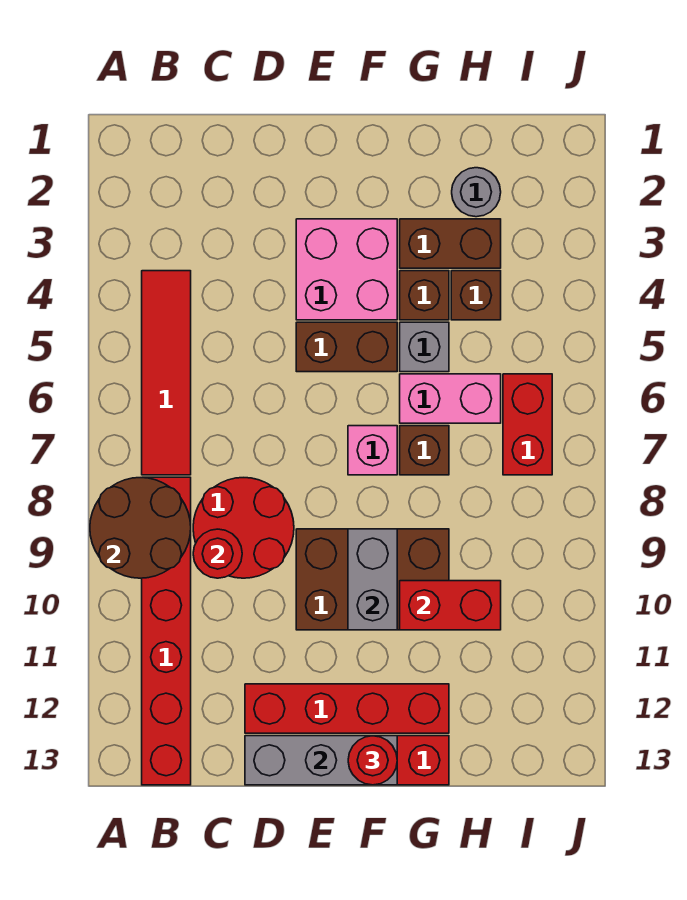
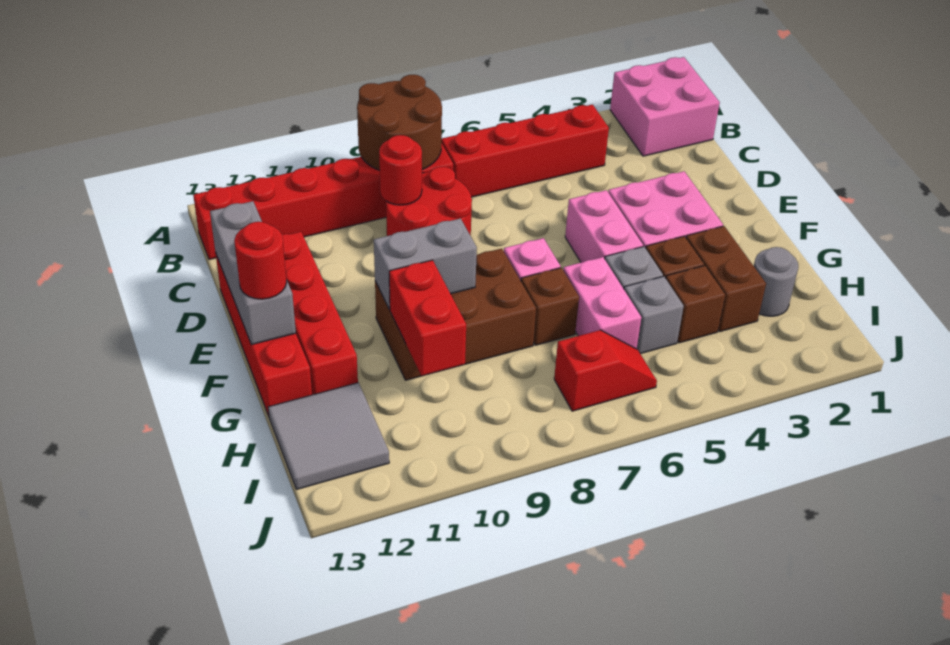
none -> pink brick A1:B2 level 1
red tile B4:B7 level 1 -> red brick B4:B7 level 1
brown brick E5:F5 level 1 -> pink brick E5:F5 level 1
brown brick E9:G10 level 1 -> brown brick F8:G10 level 1
none -> grey brick H5 level 1
none -> grey tile H12:I13 level 1
red brick I6:I7 level 1 -> red slope I6:I7 level 1 top 7

